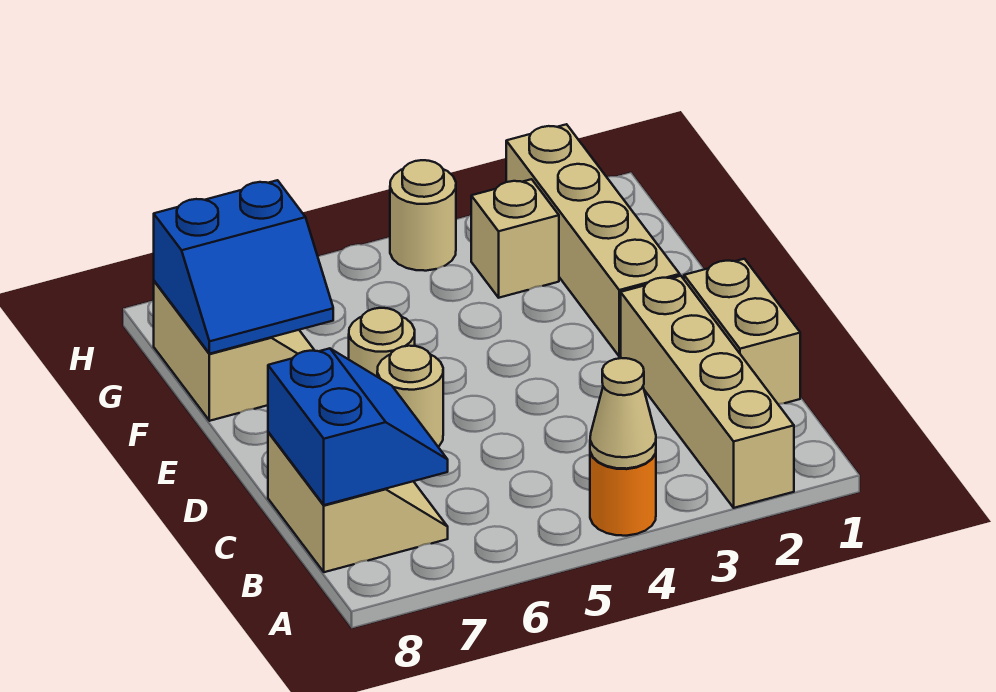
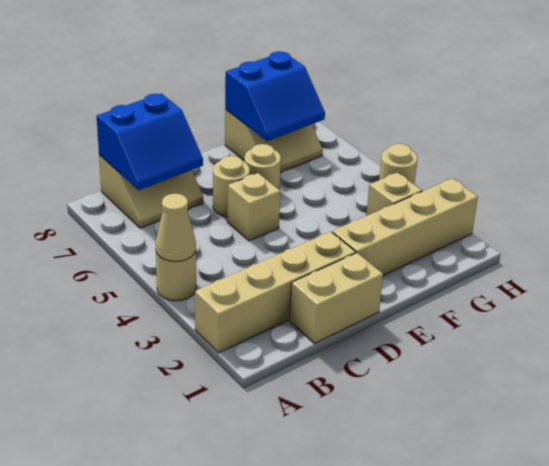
orange round brick A4 level 1 -> tan round brick A4 level 1
none -> tan brick D5 level 1
blue slope F7:G8 level 2 top G -> blue slope F7:G8 level 2 top 8

